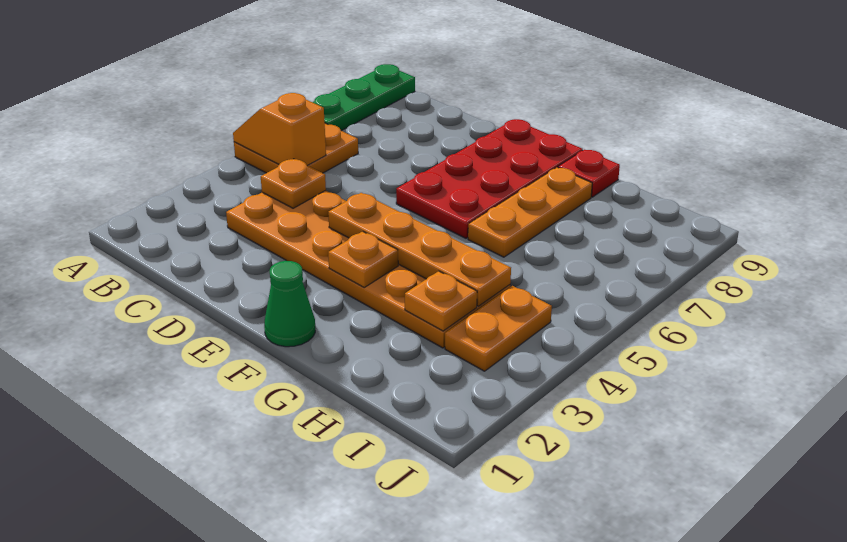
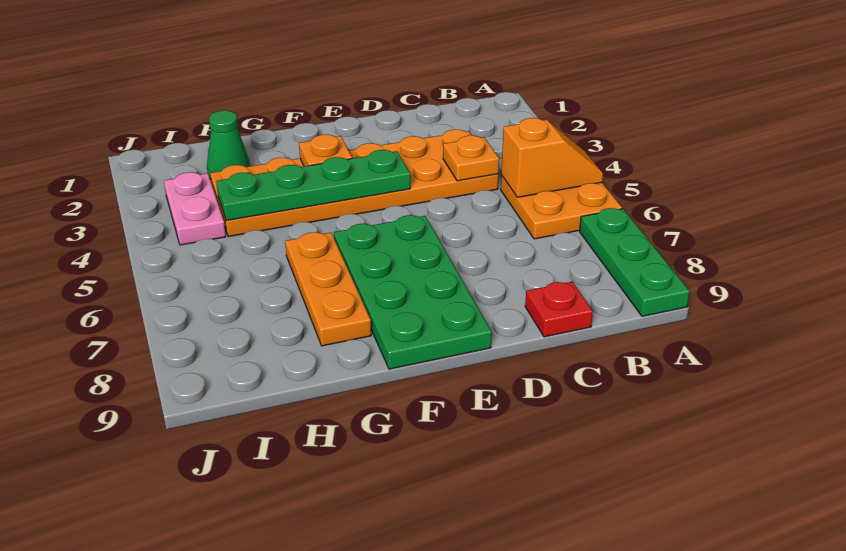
orange plate E4:H4 level 2 -> green plate E4:H4 level 2
red plate E6:F9 level 1 -> green plate E6:F9 level 1
green cone F1 level 1 -> green cone H2 level 1
red plate G9 level 1 -> red plate C9 level 1
orange plate H3 level 2 -> none
orange plate I3:I4 level 1 -> pink plate I3:I4 level 1

